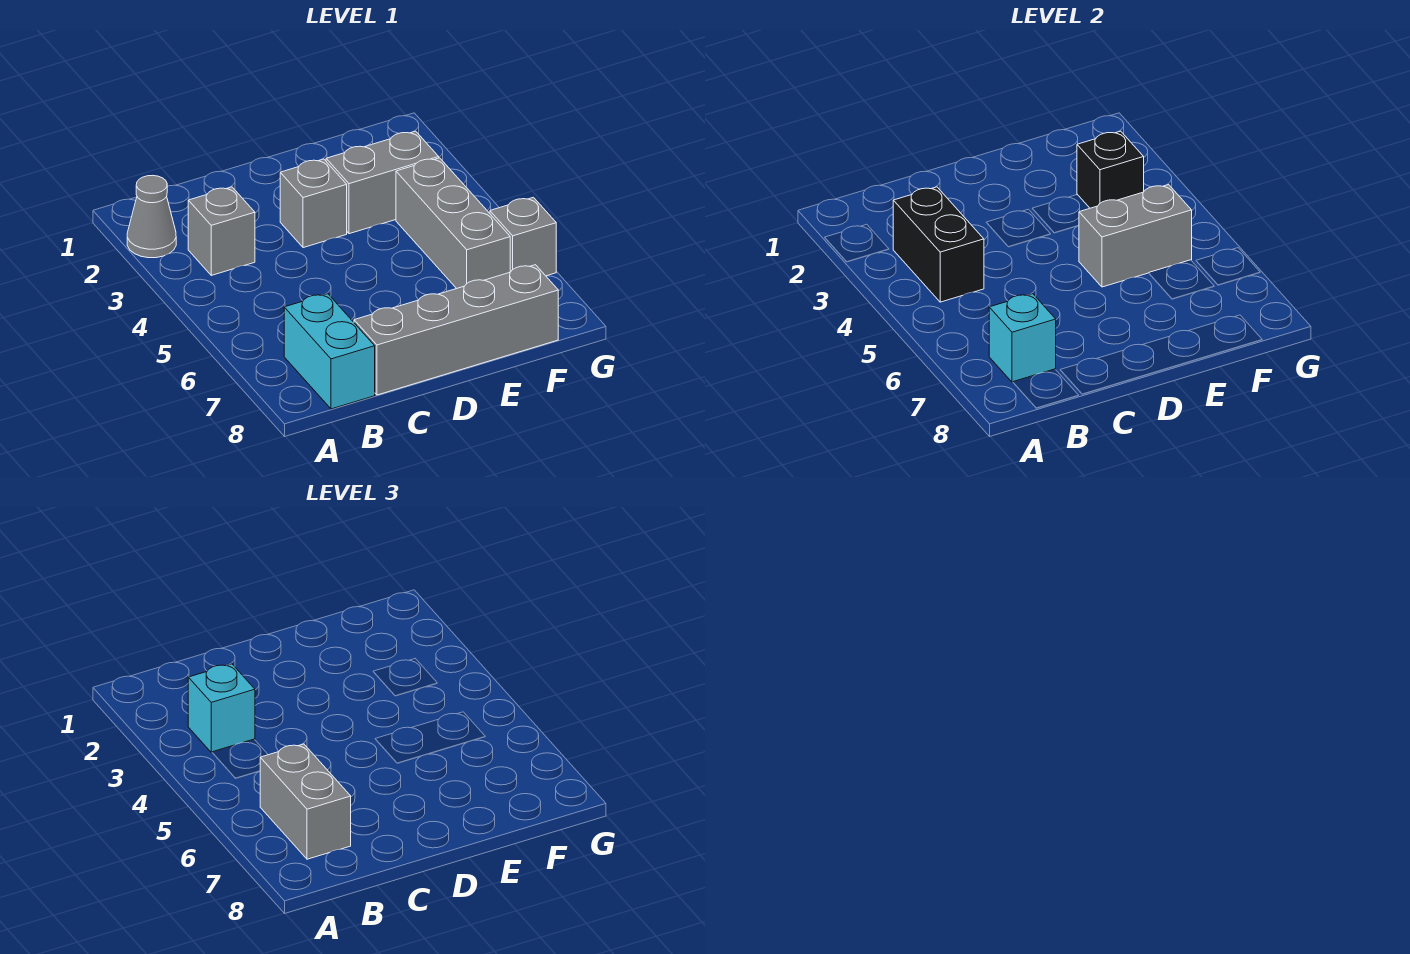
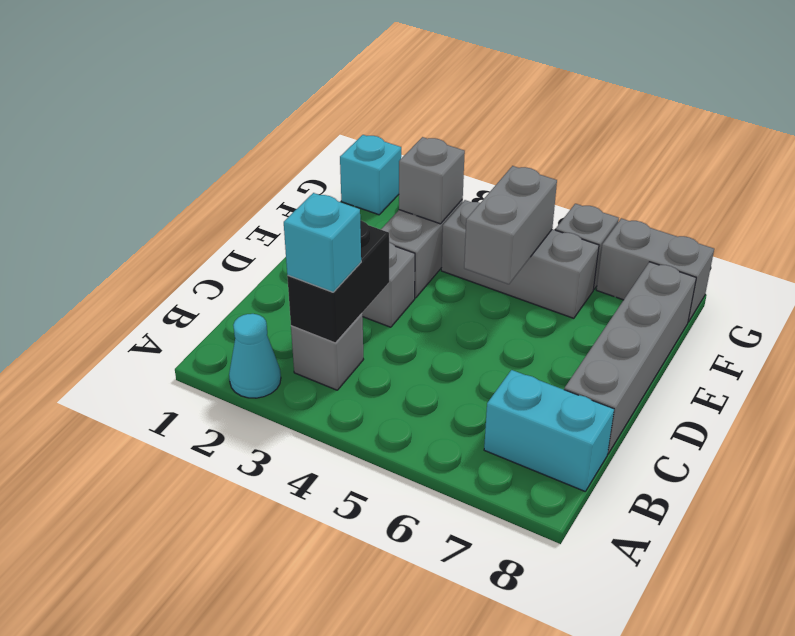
grey cone A2 level 1 -> cyan cone A2 level 1
black brick B3:B4 level 2 -> black brick B3:C3 level 2
grey brick B6:B7 level 3 -> grey brick G7:G8 level 1
cyan brick B7 level 2 -> cyan brick G1 level 1
black brick F3 level 2 -> grey brick F3 level 2

